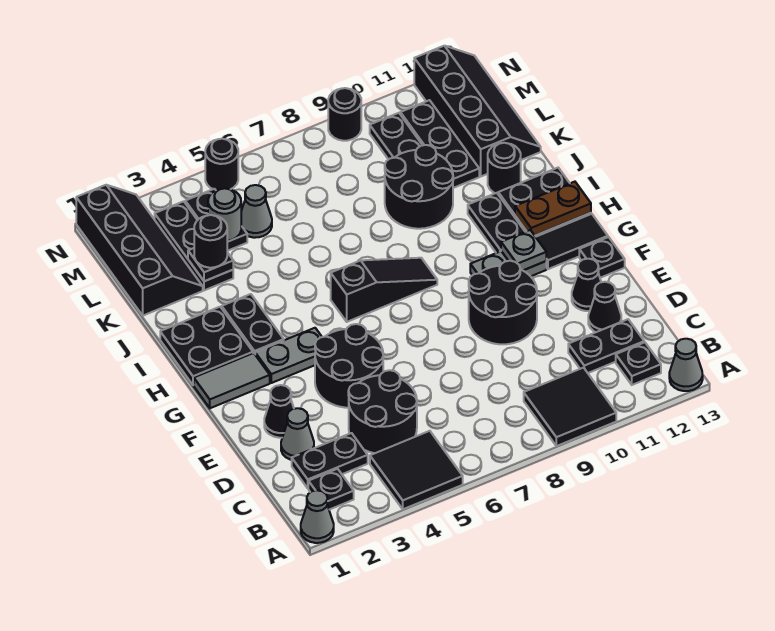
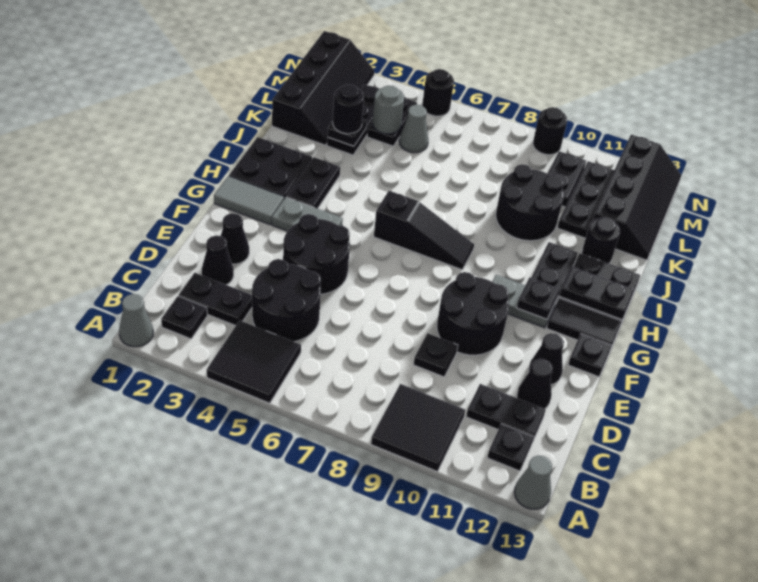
grey cone D2 level 1 -> black cone D2 level 1
none -> black plate D9 level 1
grey plate G11 level 2 -> black plate G11 level 2
brown plate H12:H13 level 2 -> black plate H12:H13 level 2

